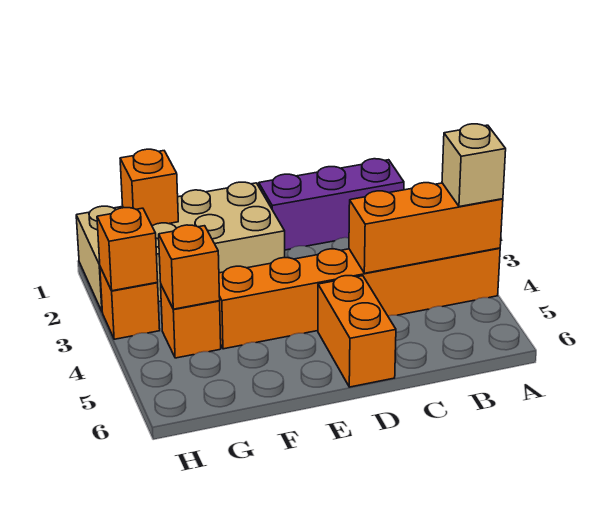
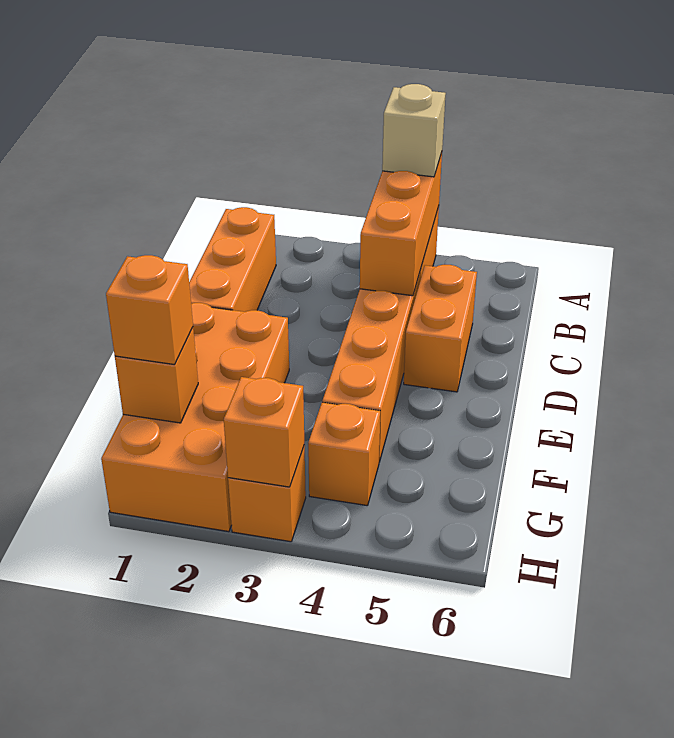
purple brick B1:D1 level 1 -> orange brick B1:D1 level 1
orange brick D5:D6 level 1 -> orange brick C5:D5 level 1
tan brick E1:H2 level 1 -> orange brick E1:H2 level 1
orange brick G4 level 2 -> orange brick G1 level 3

